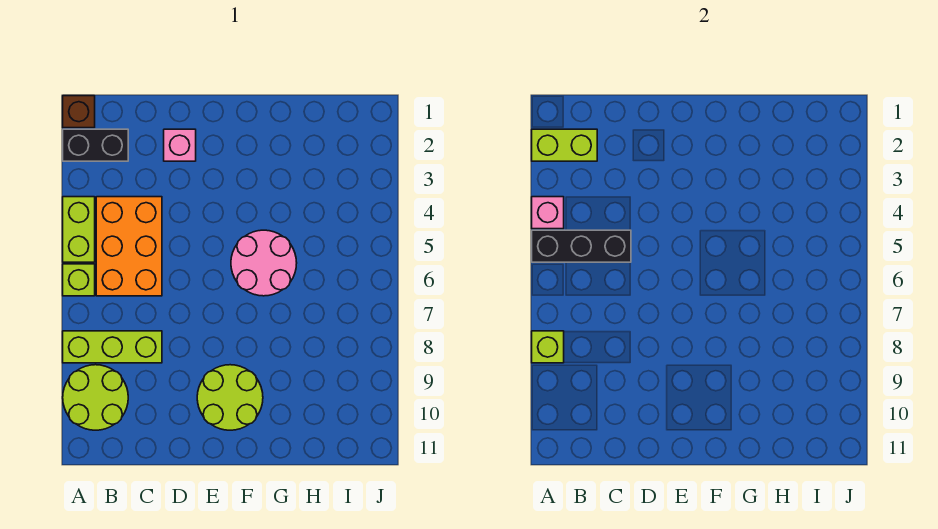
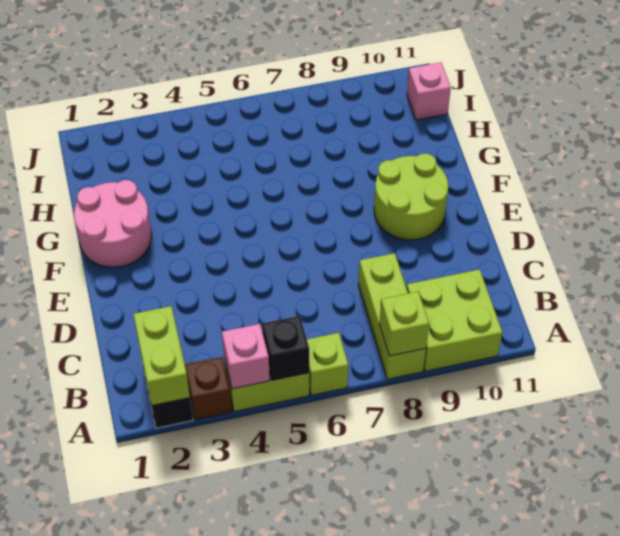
brown brick A1 level 1 -> brown brick A3 level 1
black brick A5:C5 level 2 -> black brick A5 level 2
lime round brick A9:B10 level 1 -> lime brick A9:B10 level 1
orange brick B4:C6 level 1 -> none
pink brick D2 level 1 -> pink brick I11 level 1
pink round brick F5:G6 level 1 -> pink round brick F1:G2 level 1

